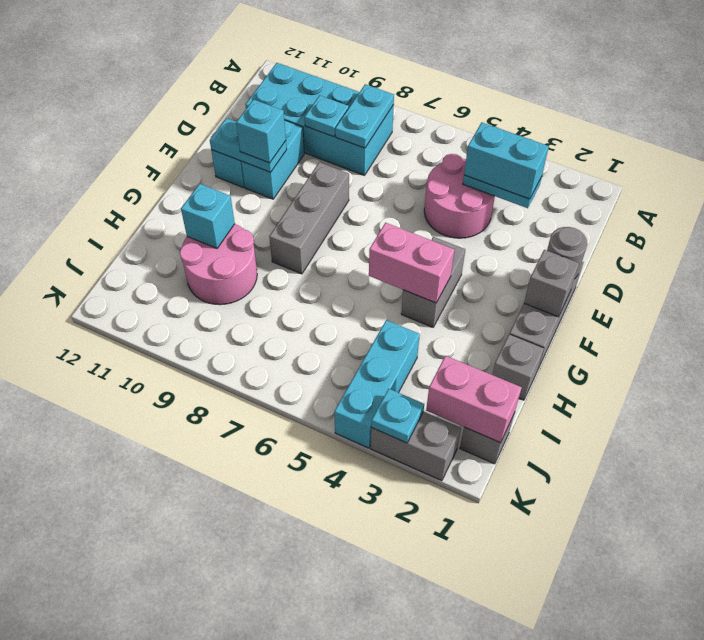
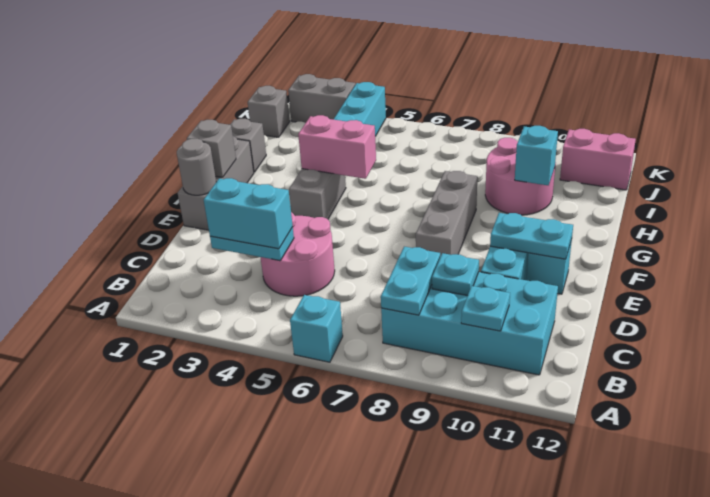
cyan brick E10 level 3 -> cyan brick A6 level 1
pink brick J1:J2 level 2 -> pink brick J11:J12 level 1
cyan plate K3 level 2 -> cyan plate B10 level 2

